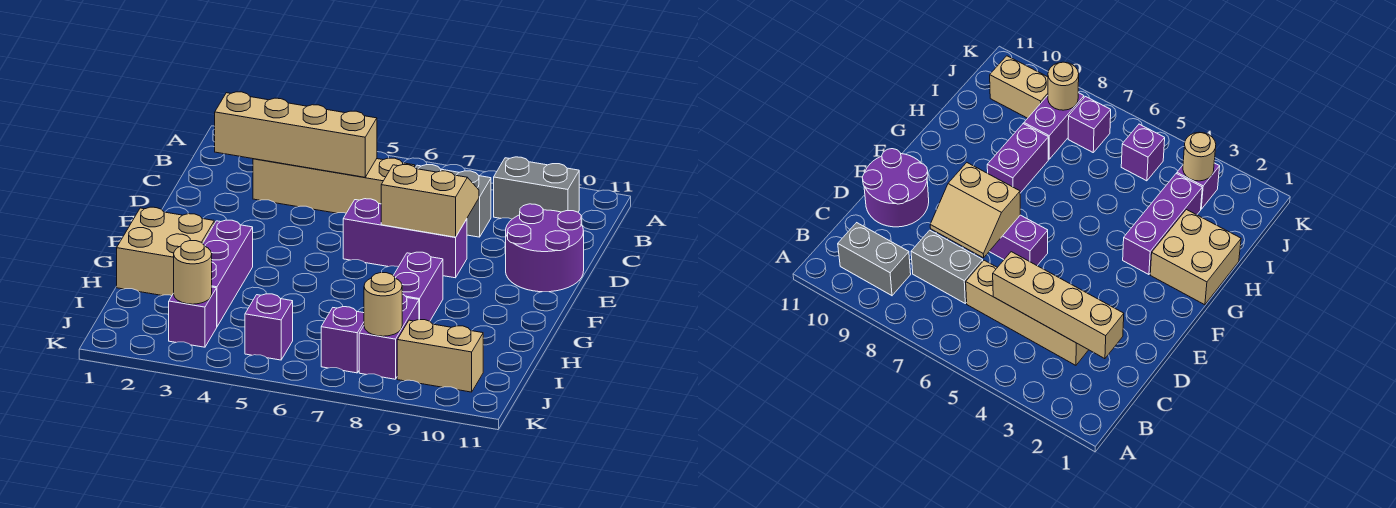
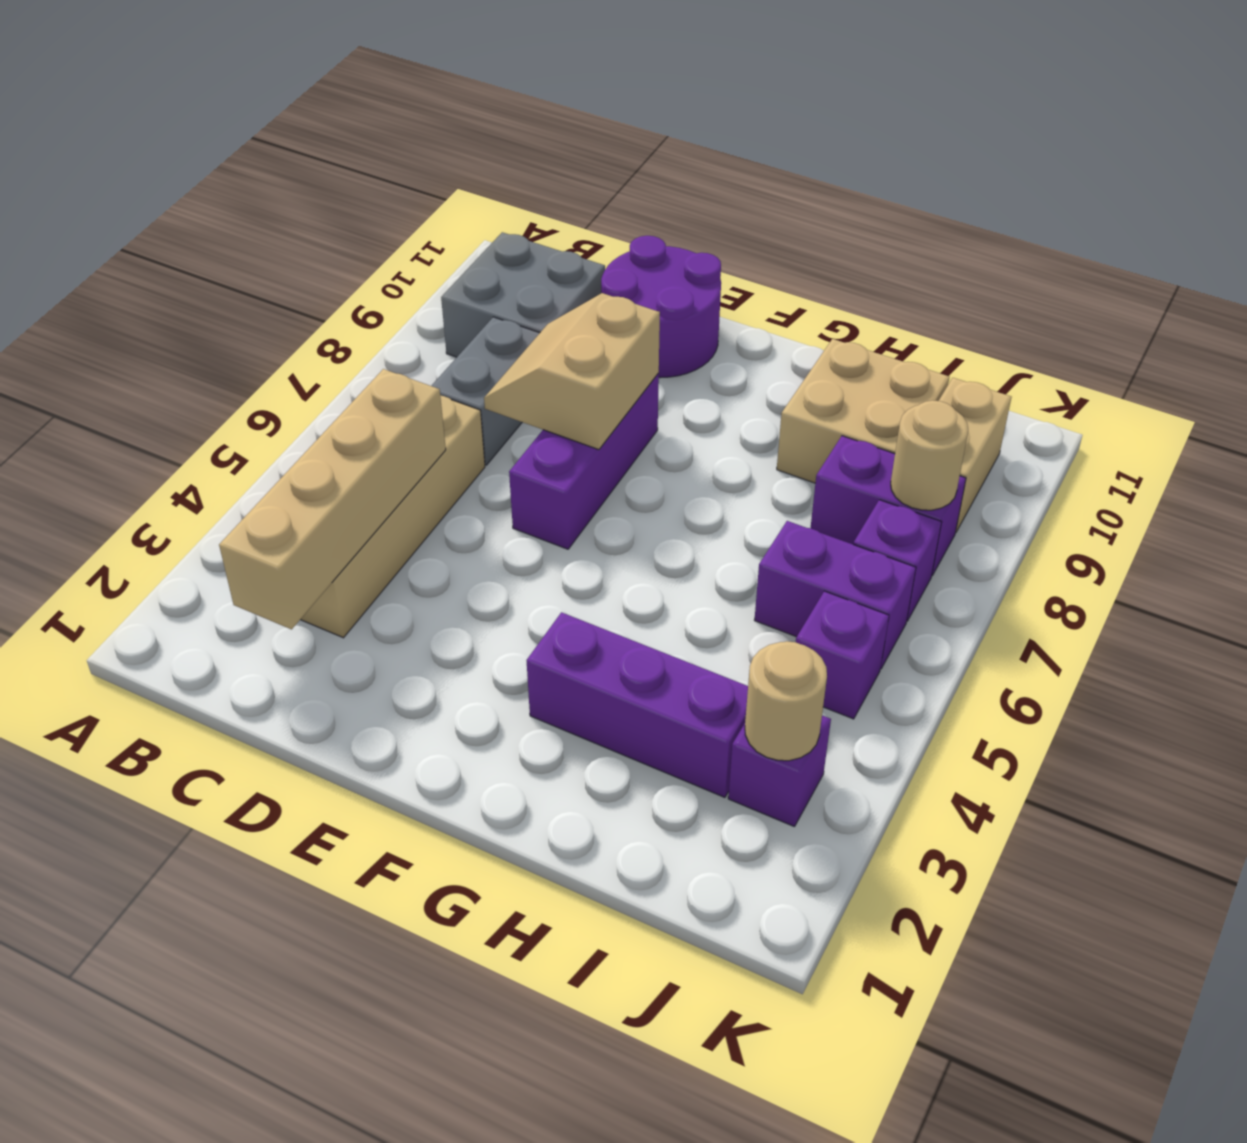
grey brick B9:B10 level 1 -> grey brick B9:C10 level 1
tan brick G1:H2 level 1 -> tan brick H9:I10 level 1
purple brick G8:H8 level 1 -> purple brick I6:J6 level 1

